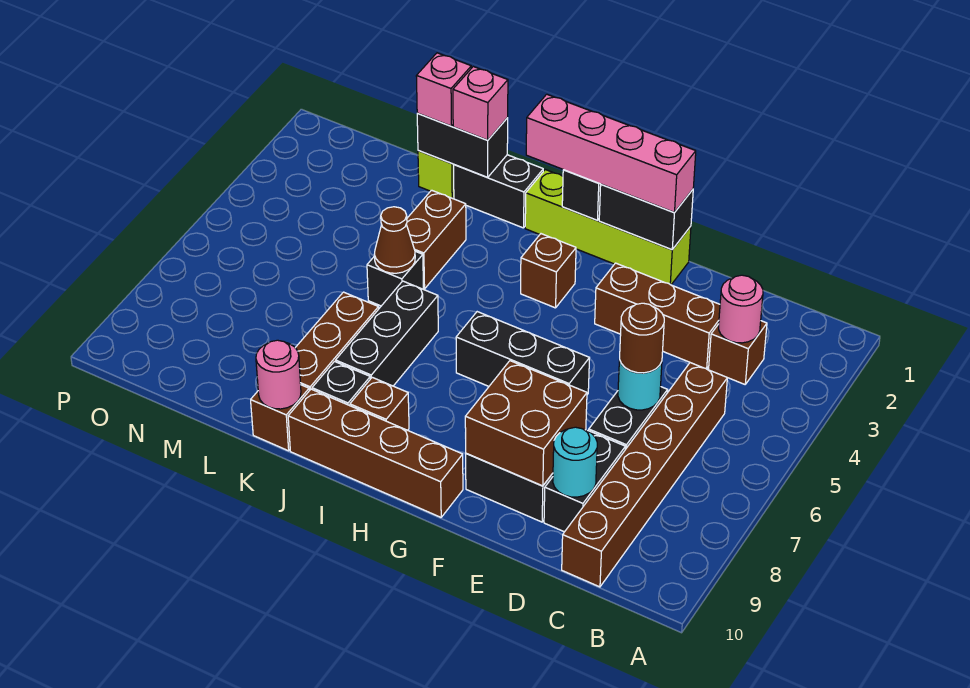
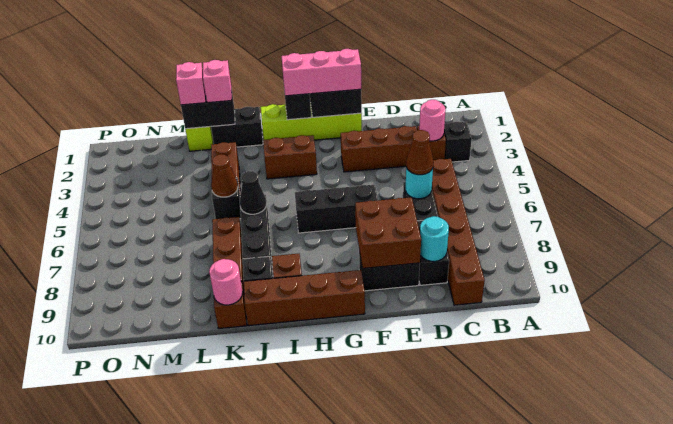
none -> black brick B3 level 1
brown round brick D6 level 3 -> brown cone D6 level 3
pink brick F1:I1 level 3 -> pink brick F1:H1 level 3
brown brick H3 level 1 -> brown brick H3:I3 level 1
none -> black cone J6 level 2

